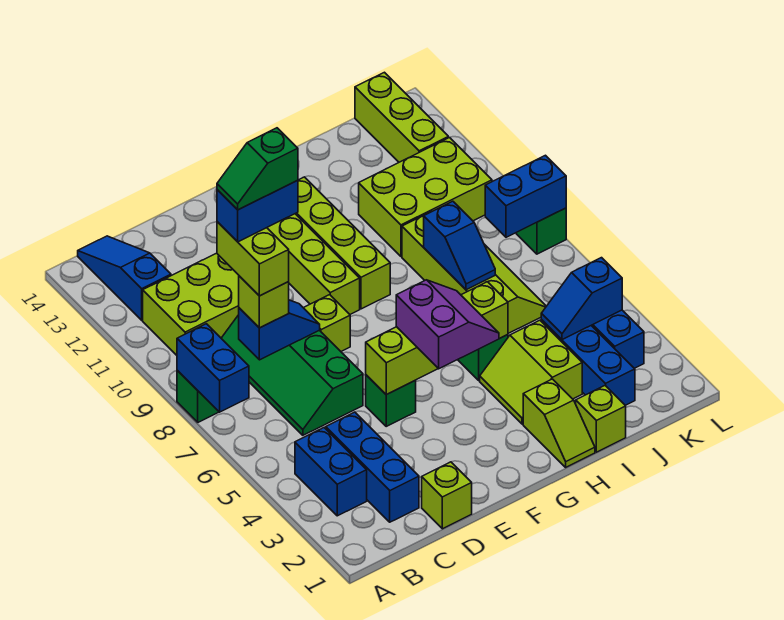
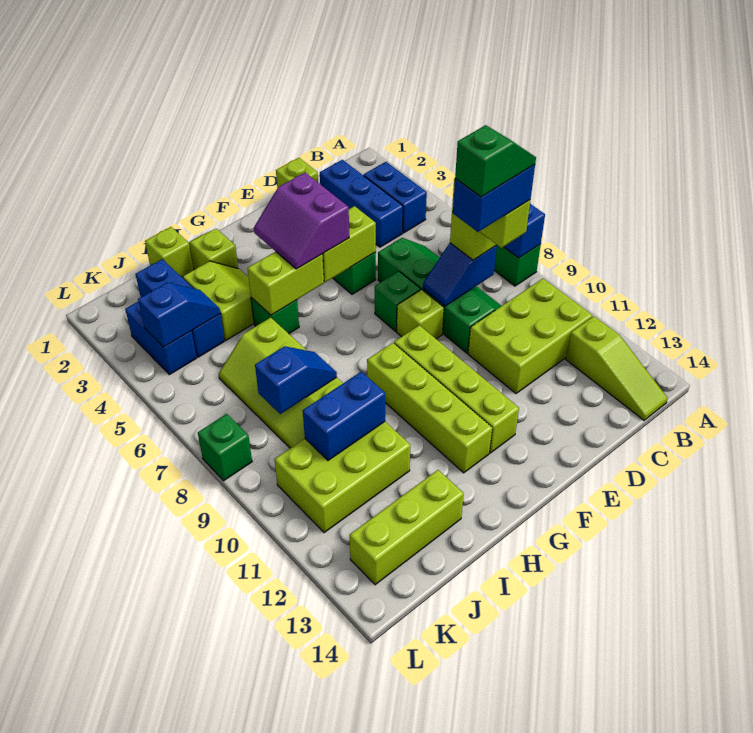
blue slope B12:B14 level 1 top 12 -> lime slope B12:B14 level 1 top 12
none -> green brick E7 level 1
blue slope I7:I8 level 2 top 8 -> blue slope I8:J8 level 2 top J
blue brick K8:L8 level 2 -> blue brick I10:J10 level 2
lime brick K12:K14 level 1 -> lime brick I13:K13 level 1

